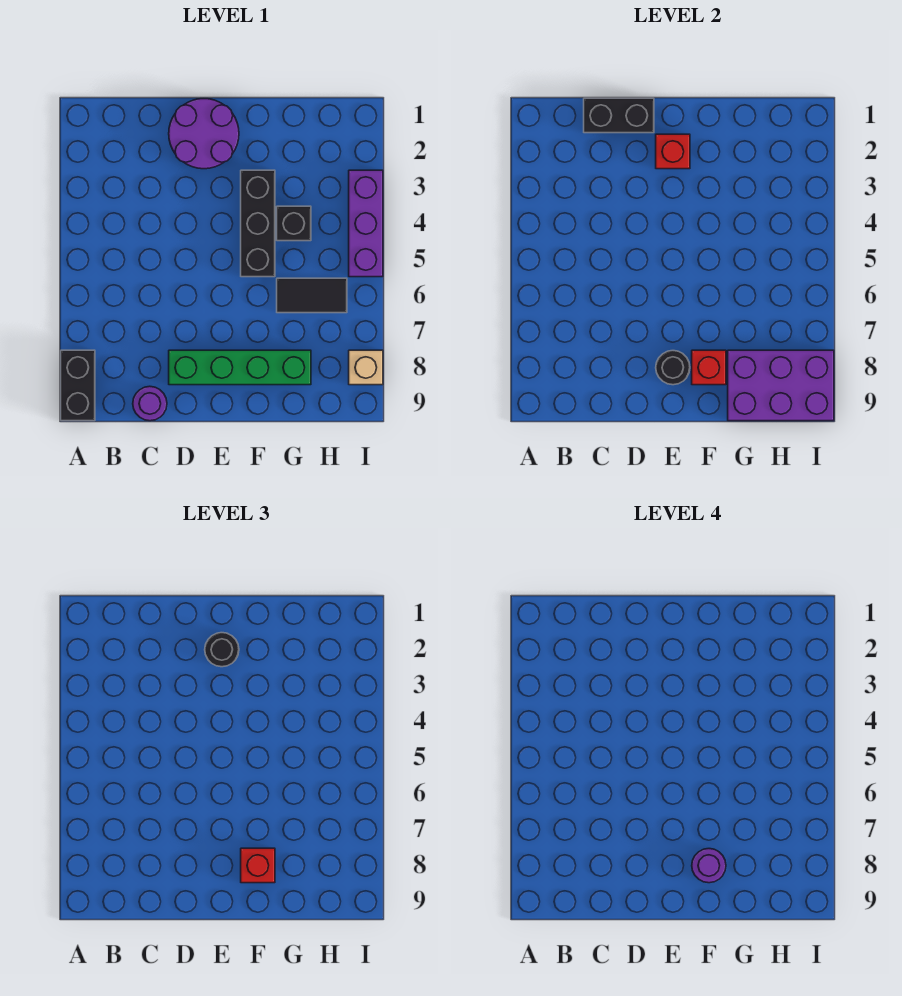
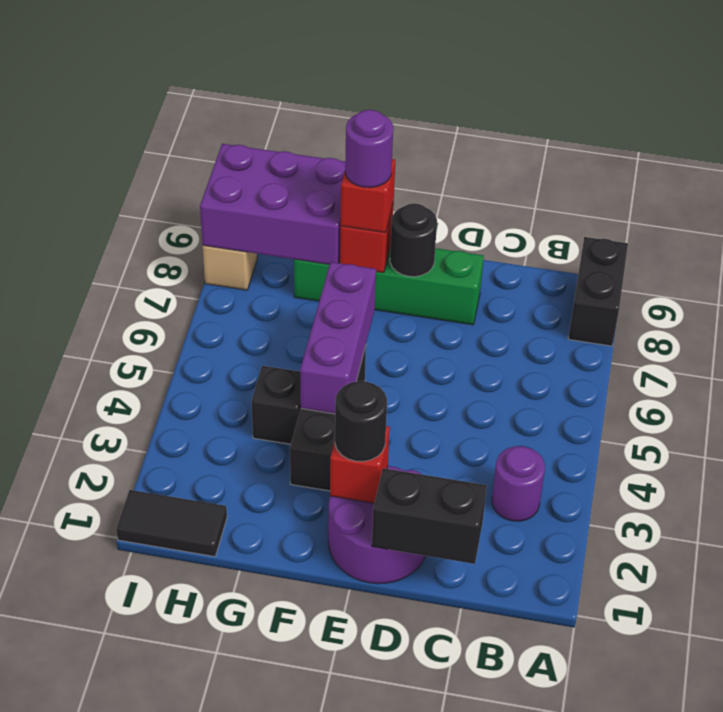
purple round brick C9 level 1 -> purple round brick B3 level 1
black tile G6:H6 level 1 -> black tile H1:I1 level 1
purple brick I3:I5 level 1 -> purple brick F4:F6 level 2

